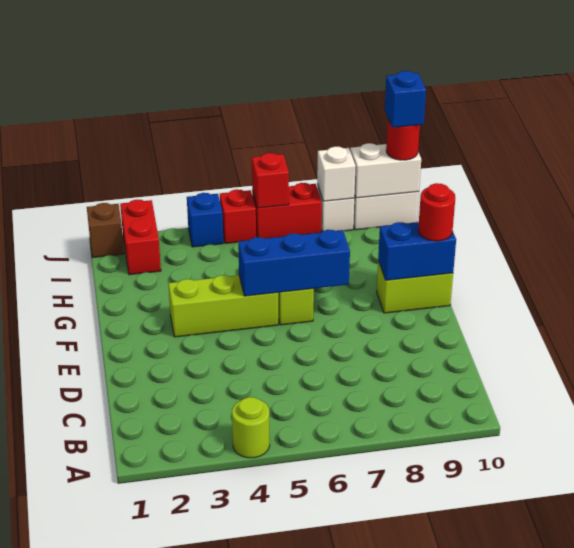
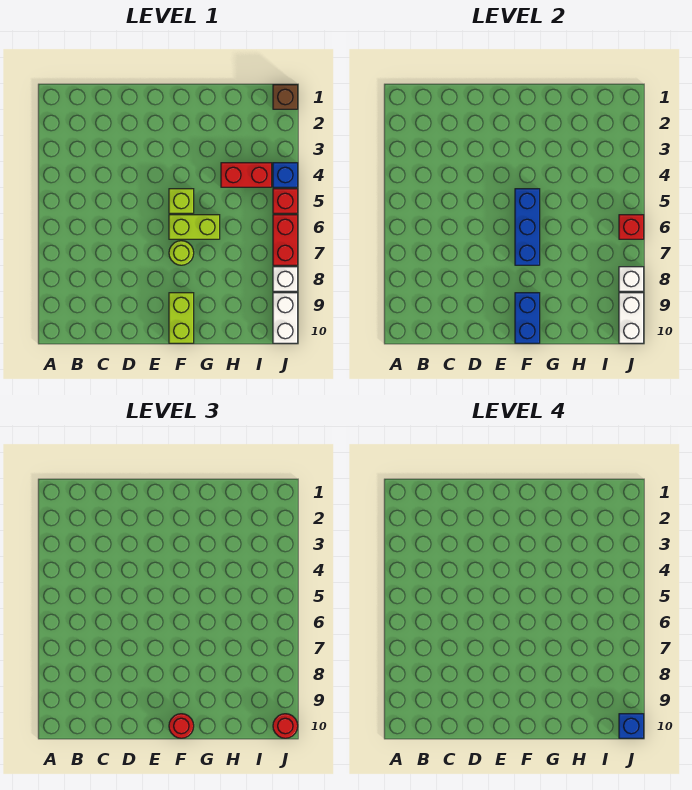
lime round brick A4 level 1 -> lime round brick F7 level 1
lime brick F3:F5 level 1 -> lime brick F5 level 1
red brick I2:J2 level 1 -> red brick H4:I4 level 1

